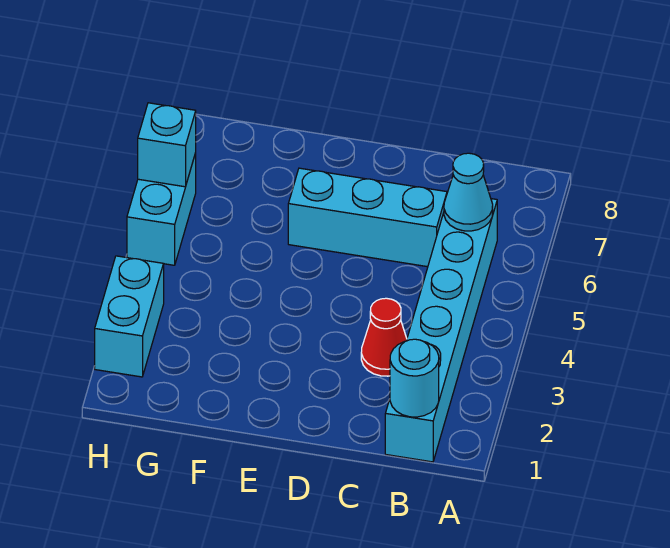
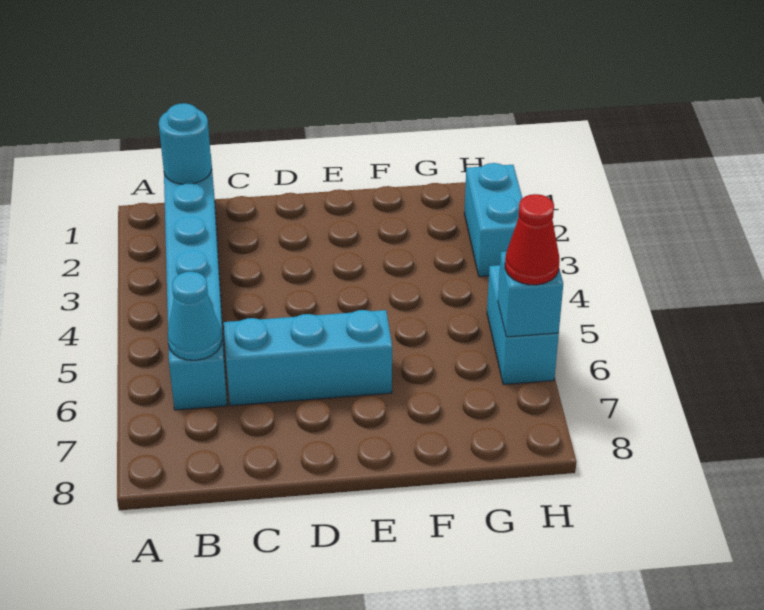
red cone C3 level 1 -> red cone H6 level 3

